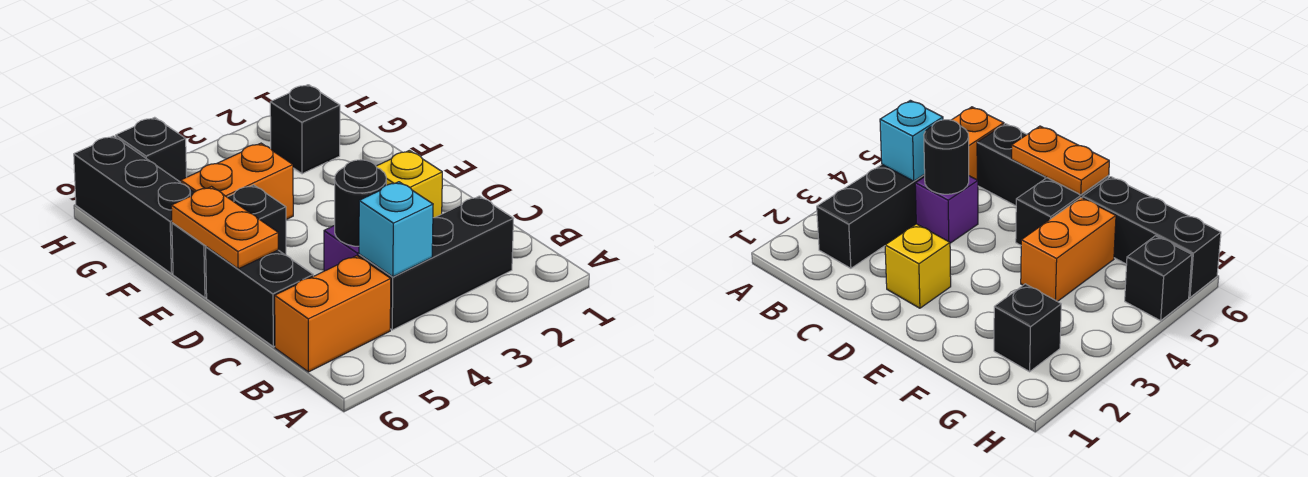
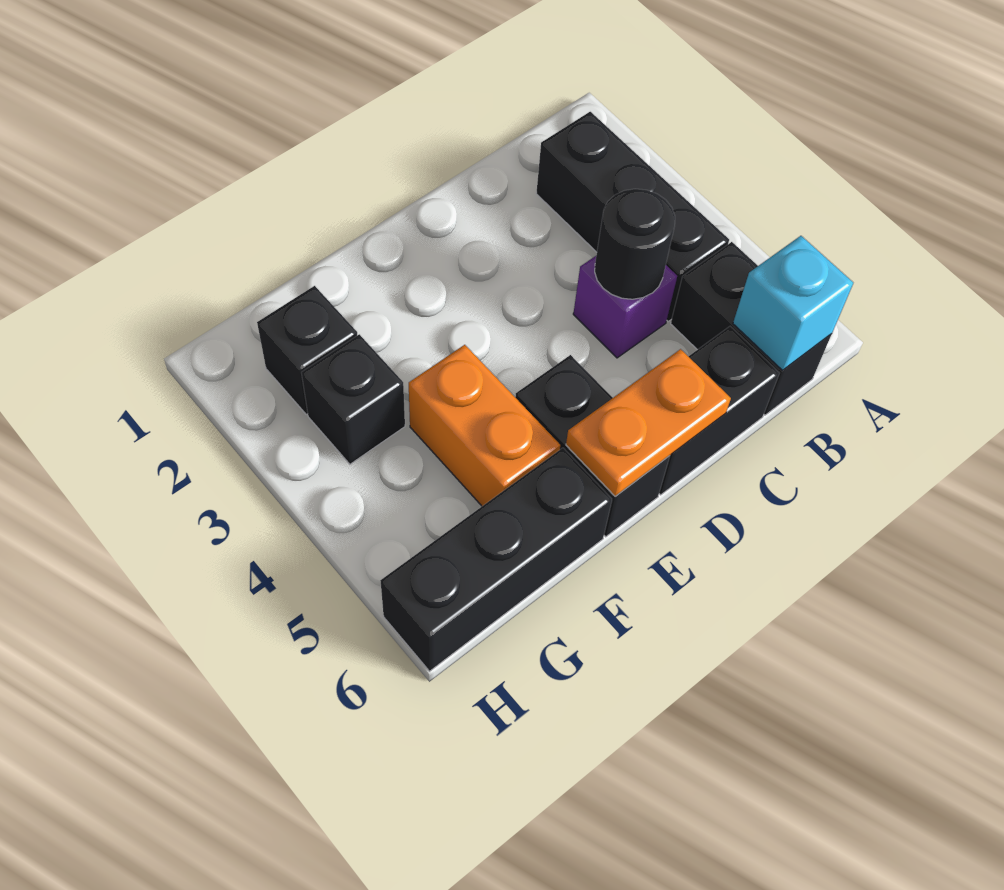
cyan brick B4 level 2 -> cyan brick B6 level 2
orange brick B5:B6 level 1 -> black brick B5:B6 level 1
yellow brick D2 level 1 -> none
black brick H5 level 1 -> black brick G3 level 1

